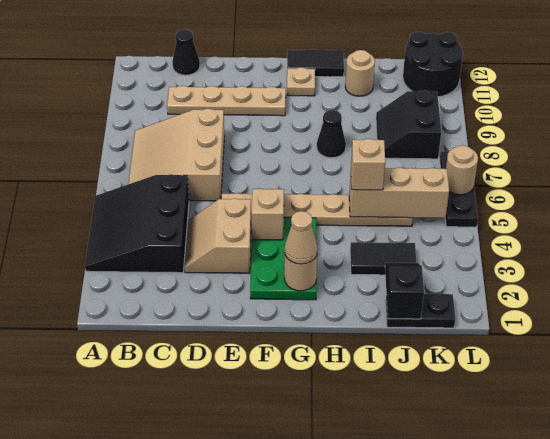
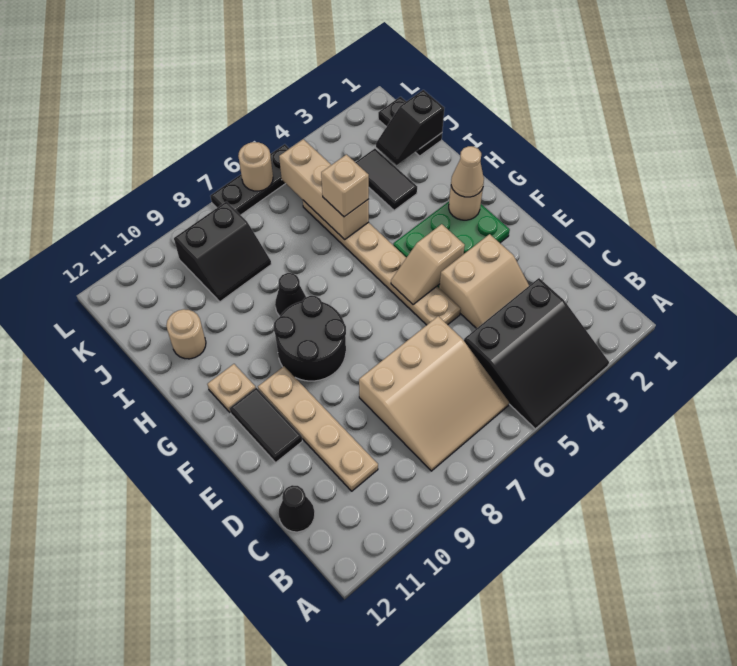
black tile G12:H12 level 1 -> black tile E11:F11 level 1
black round brick K11:L12 level 1 -> black round brick F8:G9 level 1

